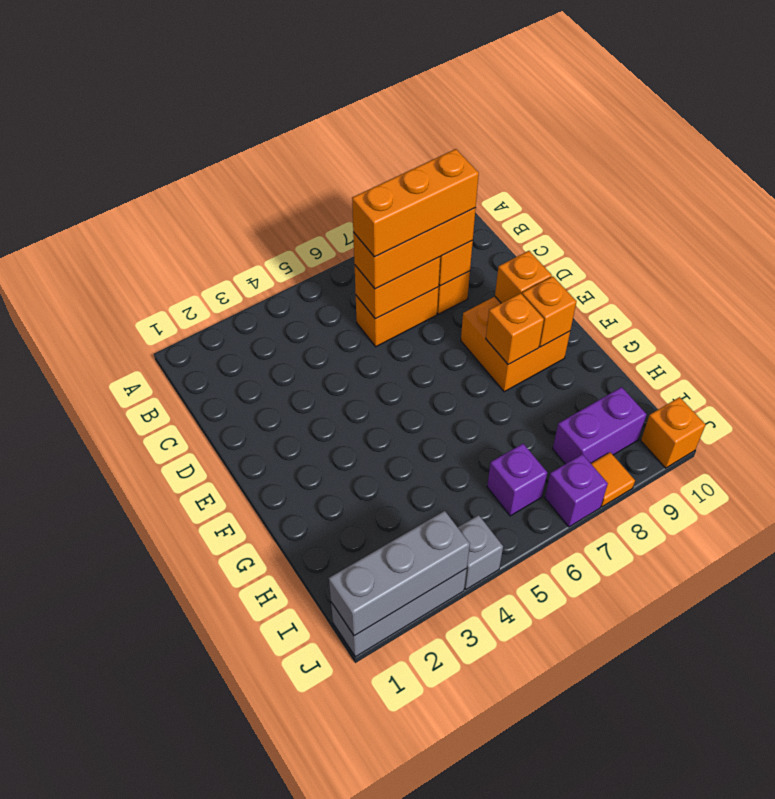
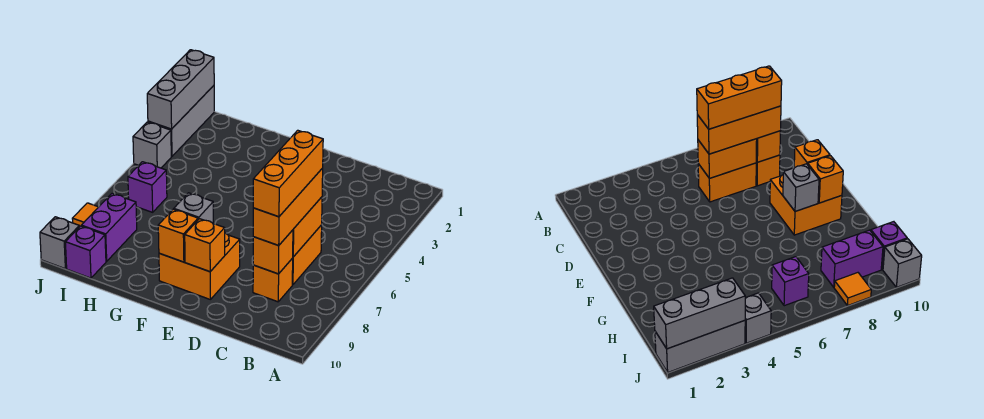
orange brick F8 level 2 -> grey brick F8 level 2
purple brick J7 level 1 -> purple brick I10 level 1
orange brick J10 level 1 -> grey brick J10 level 1

